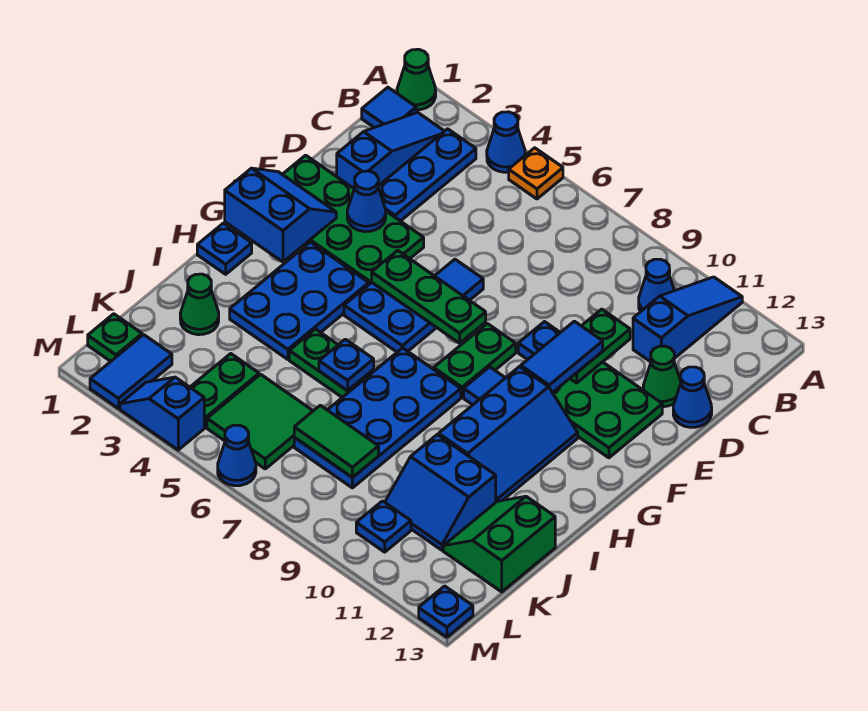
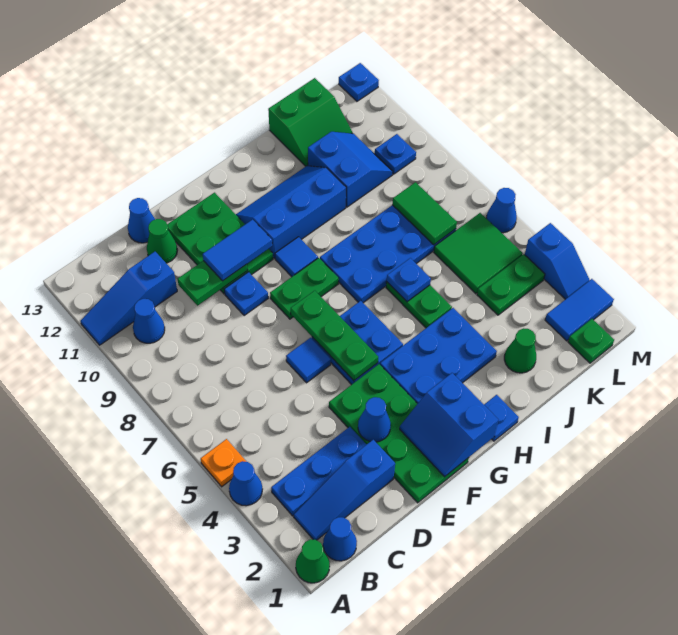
blue tile B1 level 1 -> blue cone B1 level 1

